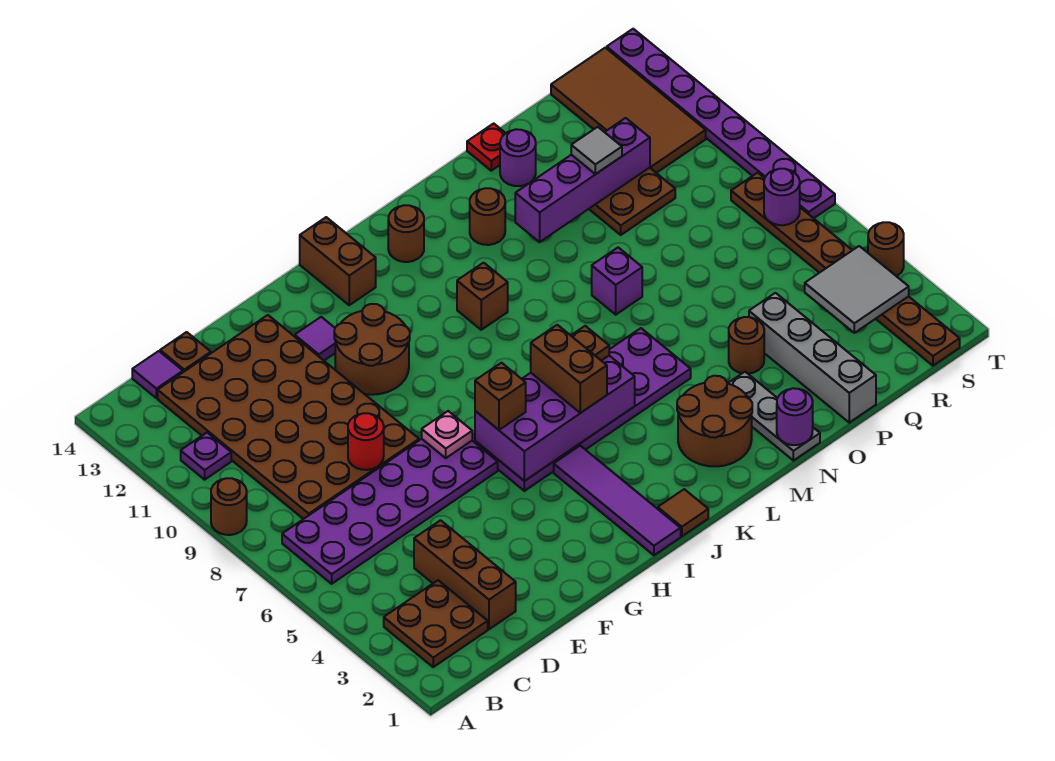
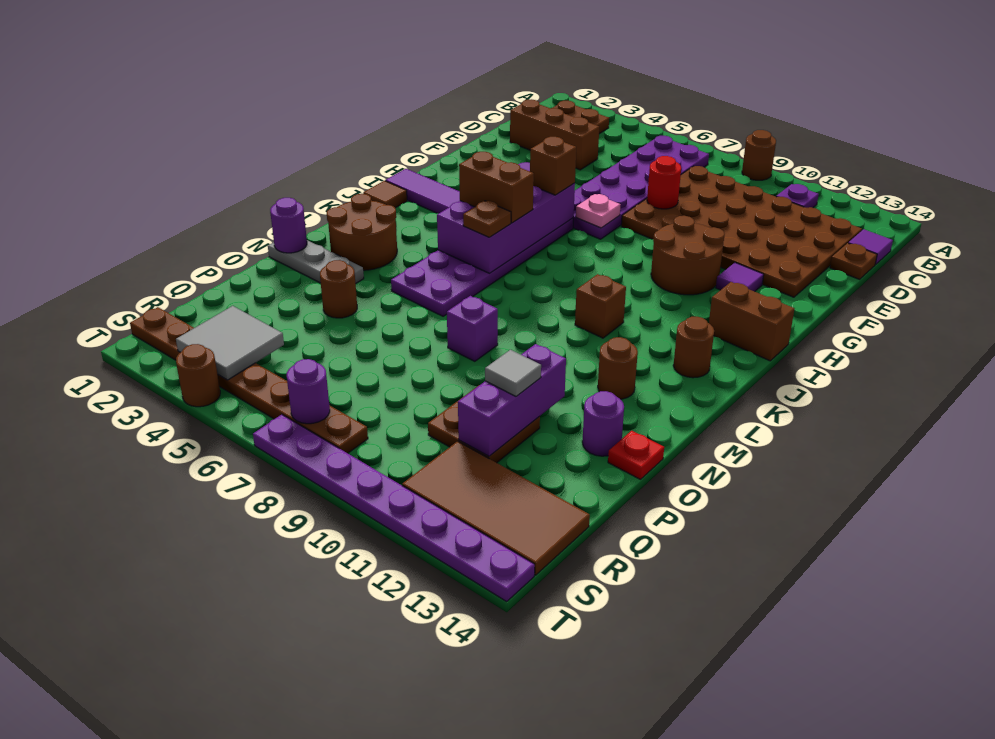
purple brick N11:Q11 level 2 -> purple brick O11:Q11 level 2
grey brick P1:P4 level 1 -> none

